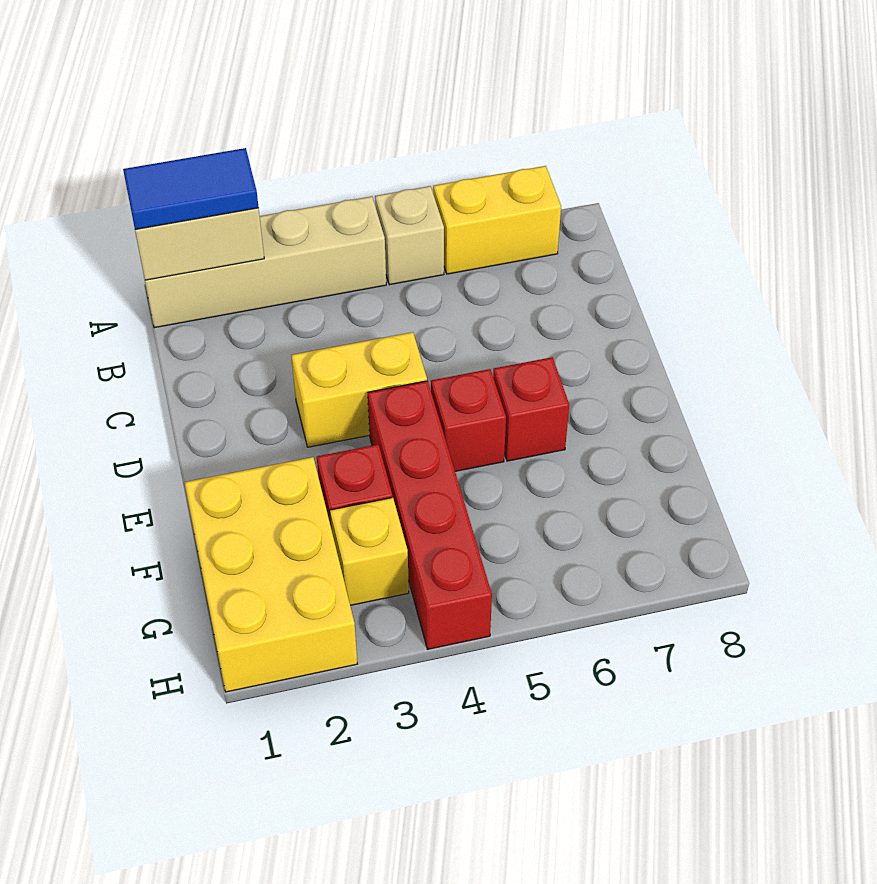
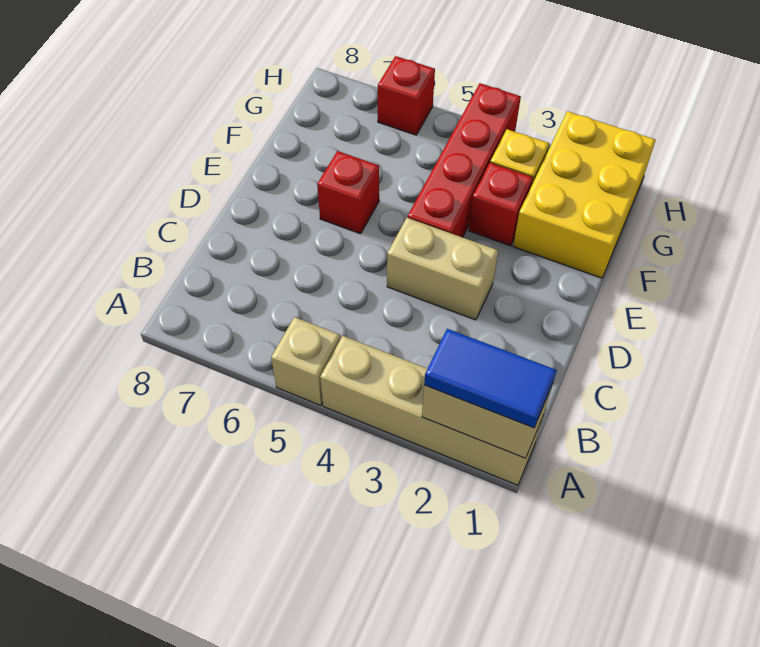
yellow brick A6:A7 level 1 -> none
yellow brick D3:D4 level 1 -> tan brick D3:D4 level 1
red brick E5 level 1 -> red brick H6 level 1

